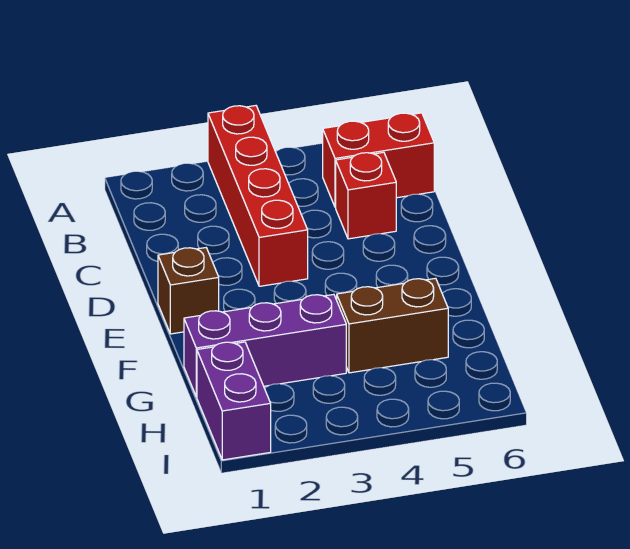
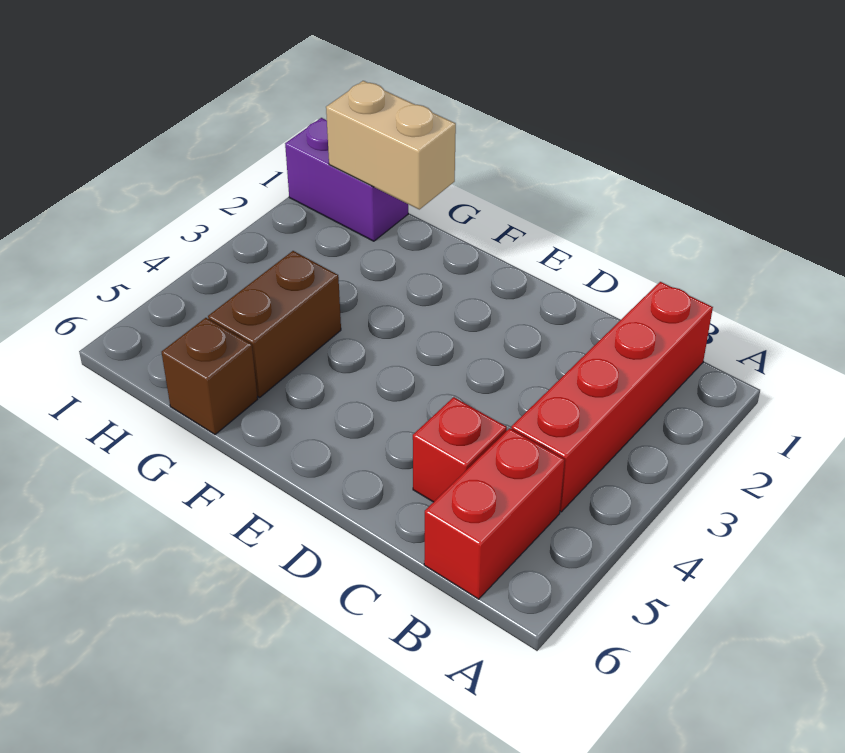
red brick A3:D3 level 1 -> red brick B1:B4 level 1
brown brick E1 level 1 -> brown brick G6 level 1
purple brick G1:G3 level 1 -> none
none -> tan brick G1:H1 level 2

